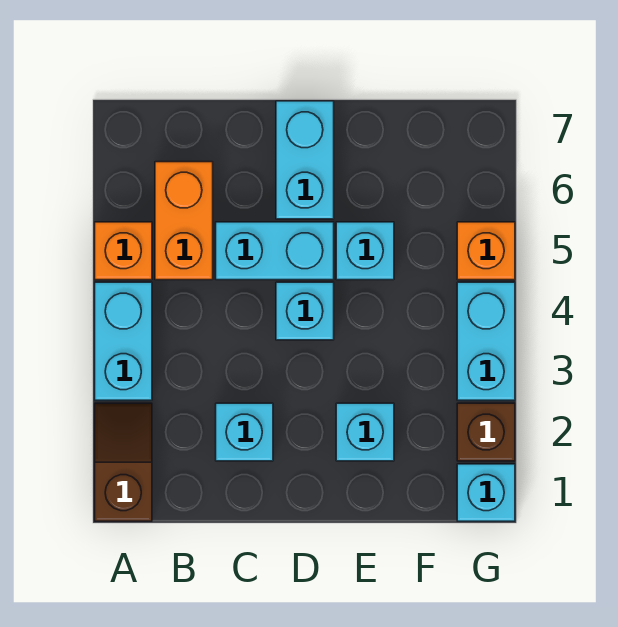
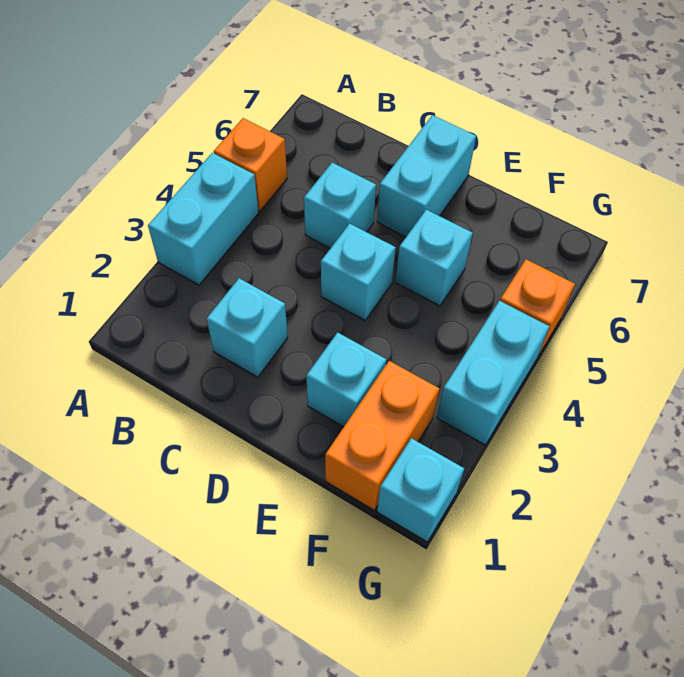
brown slope A1:A2 level 1 top 1 -> none
orange brick B5:B6 level 1 -> orange brick F1:F2 level 1
cyan brick C5:D5 level 1 -> cyan brick C5 level 1
brown brick G2 level 1 -> none

